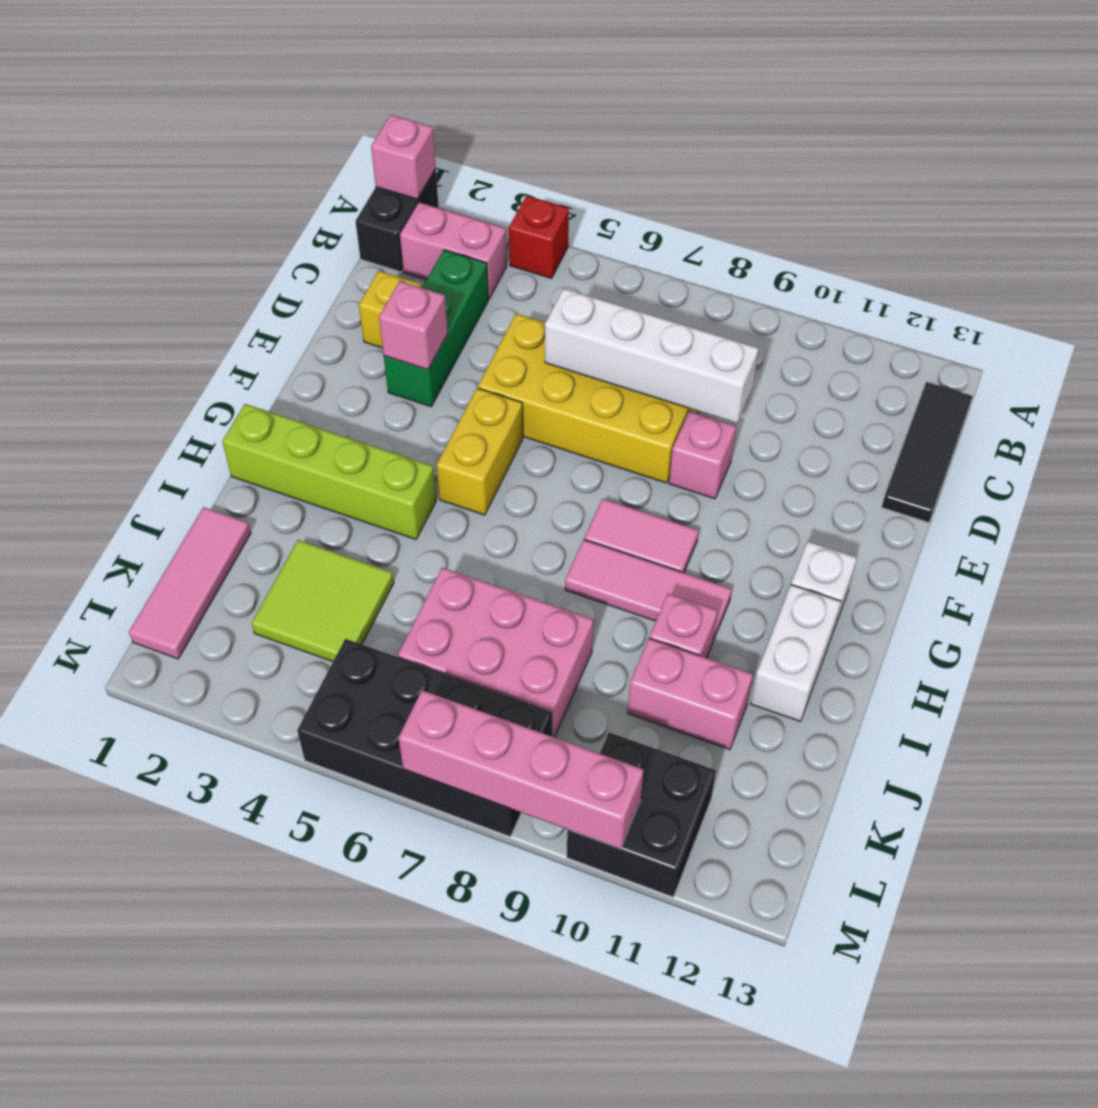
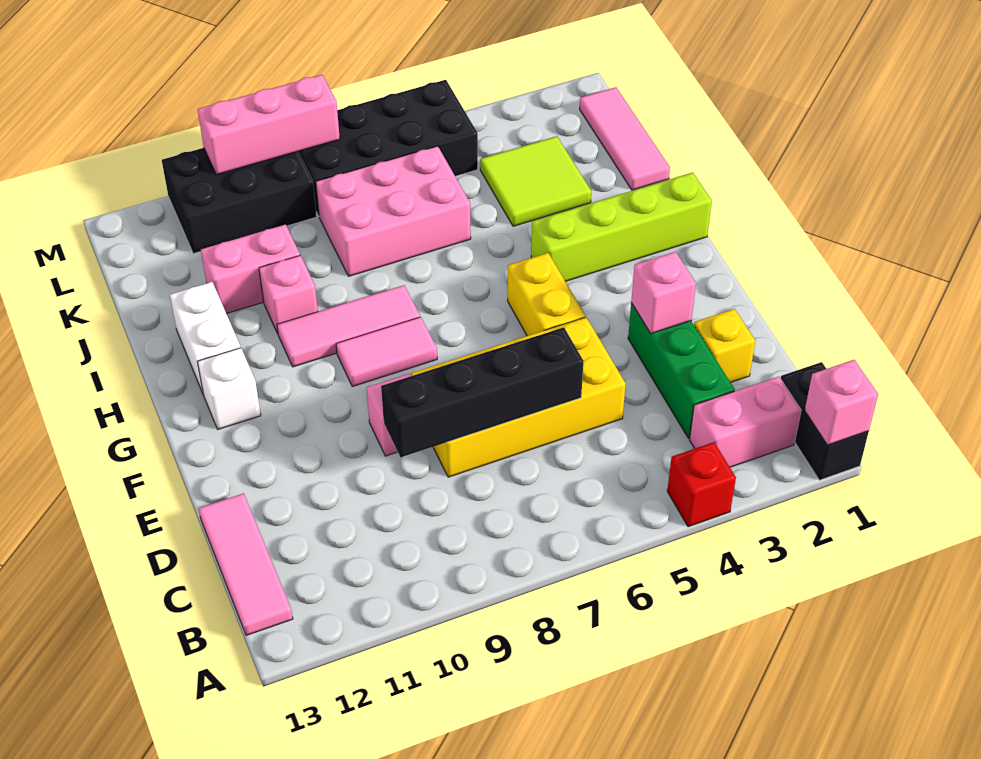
black tile B13:D13 level 1 -> pink tile B13:D13 level 1
white brick D6:D9 level 2 -> black brick D6:D9 level 2
black brick L10:M11 level 1 -> black brick L9:M11 level 1
pink brick M7:M10 level 2 -> pink brick M8:M10 level 2

